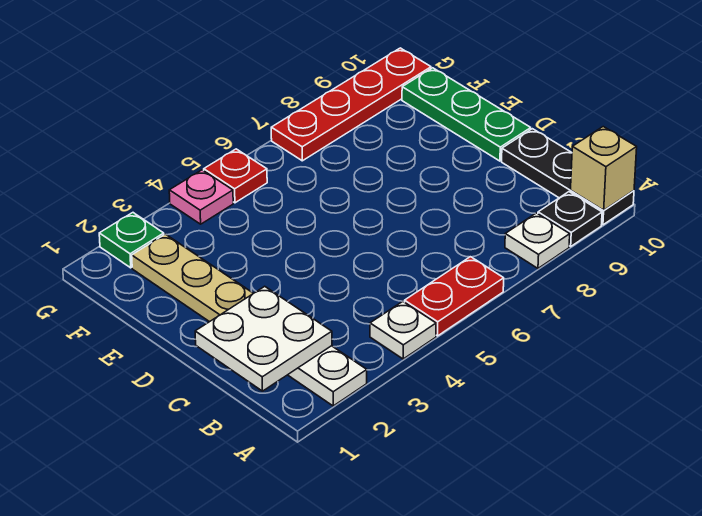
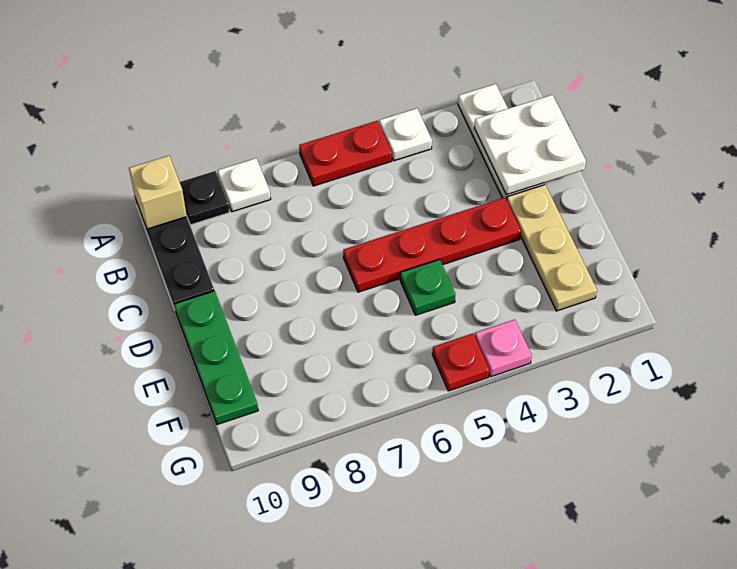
green plate G2 level 1 -> green plate E5 level 1
red plate G7:G10 level 1 -> red plate D3:D6 level 1

